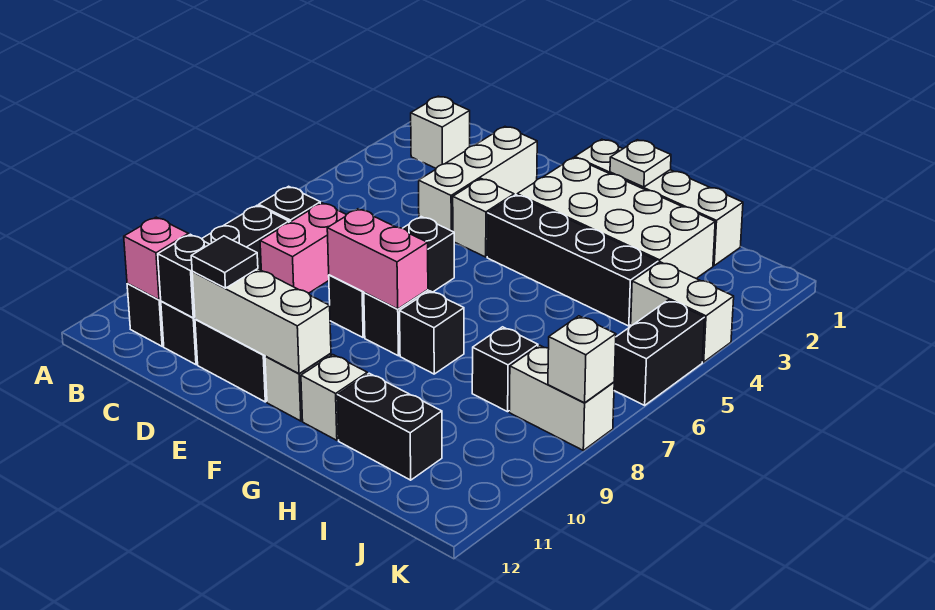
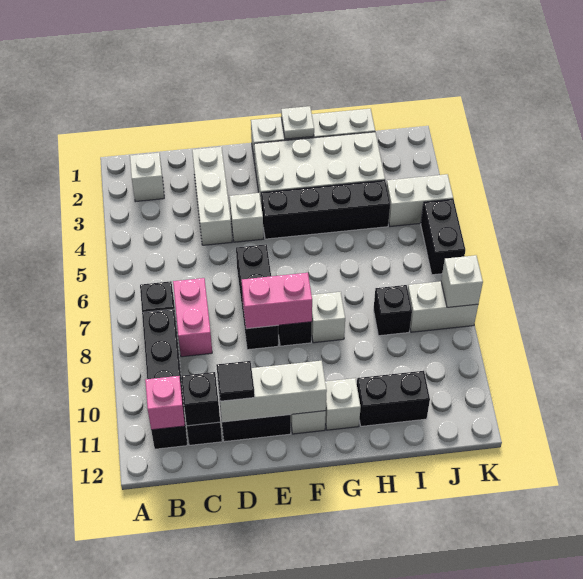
black brick G8 level 1 -> white brick G8 level 1

